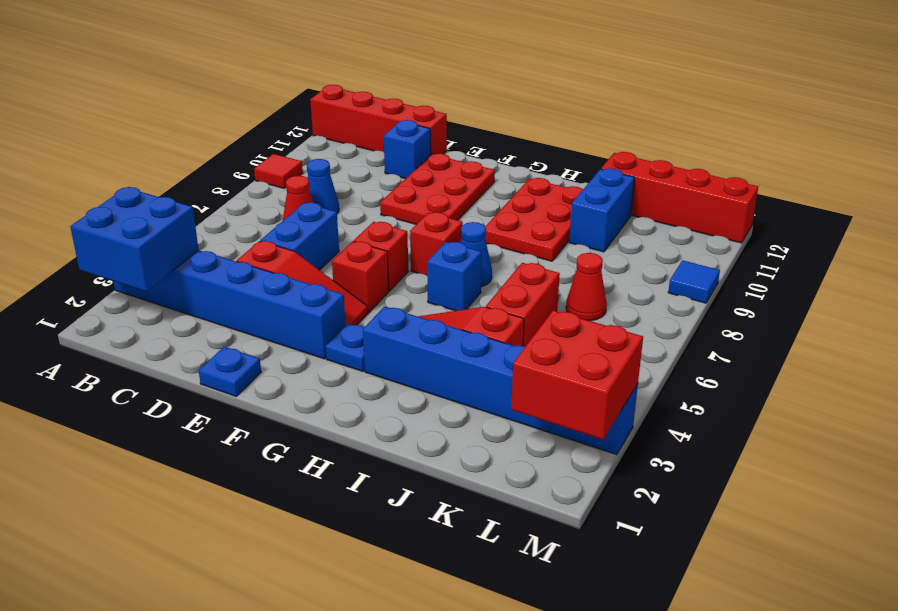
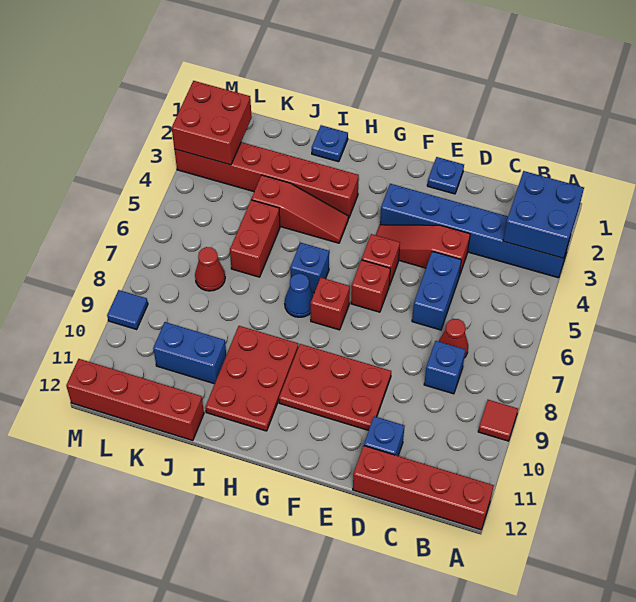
blue cone C8 level 1 -> blue brick C8 level 1
red plate E9:F11 level 1 -> red plate E9:G10 level 1
blue plate G3 level 1 -> blue plate I1 level 1
blue brick H3:M3 level 1 -> red brick H3:M3 level 1
blue brick J10:J11 level 1 -> blue brick J10:K10 level 1

